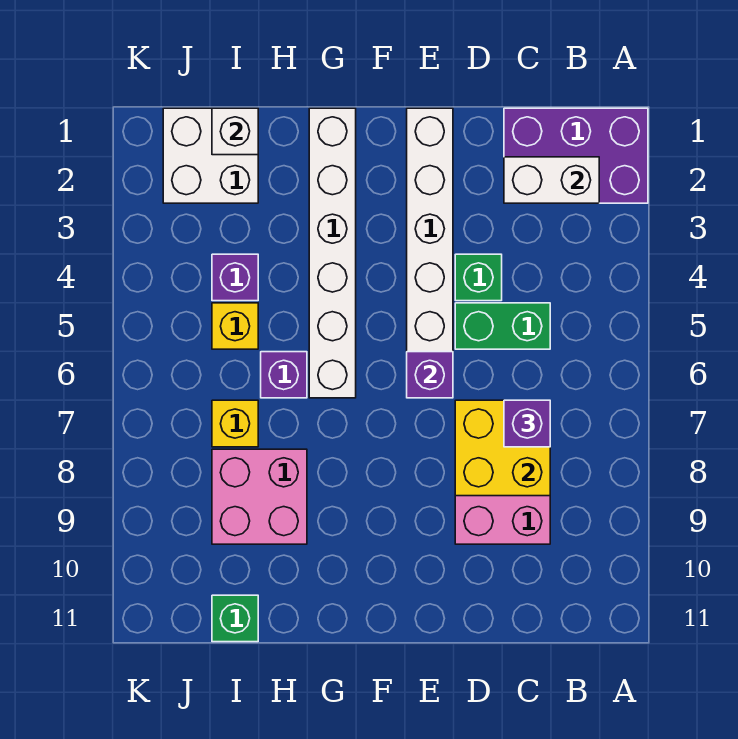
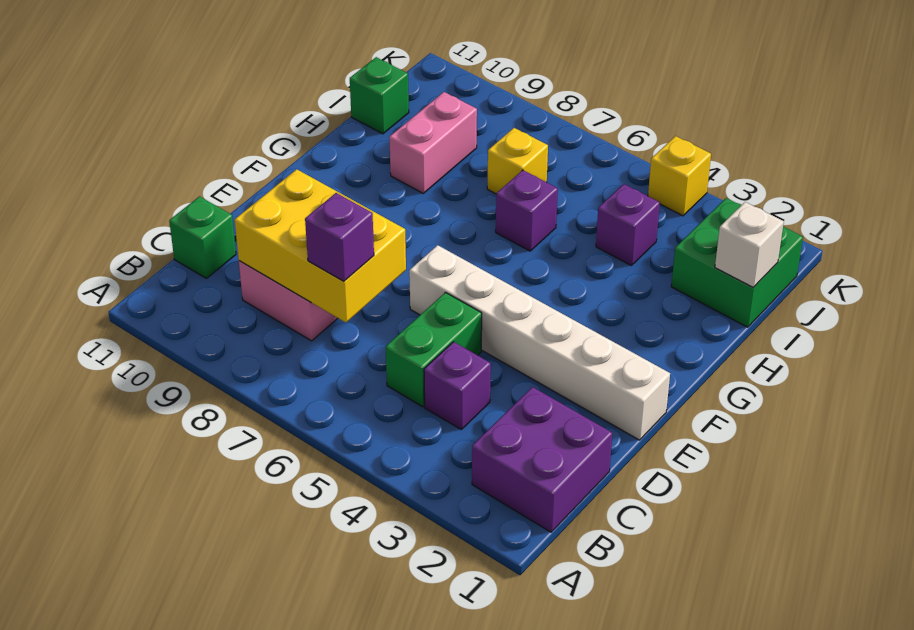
purple brick A1:C2 level 1 -> purple brick B1:C2 level 1
white brick B2:C2 level 2 -> none
yellow brick C7:D8 level 2 -> yellow brick C7:D9 level 2
green brick D4 level 1 -> green brick C11 level 1
purple brick E6 level 2 -> purple brick C4 level 1
white brick G1:G6 level 1 -> none
pink brick H8:I9 level 1 -> pink brick H9:I9 level 1
white brick I1:J2 level 1 -> green brick I1:J2 level 1
yellow brick I5 level 1 -> yellow brick K4 level 1

